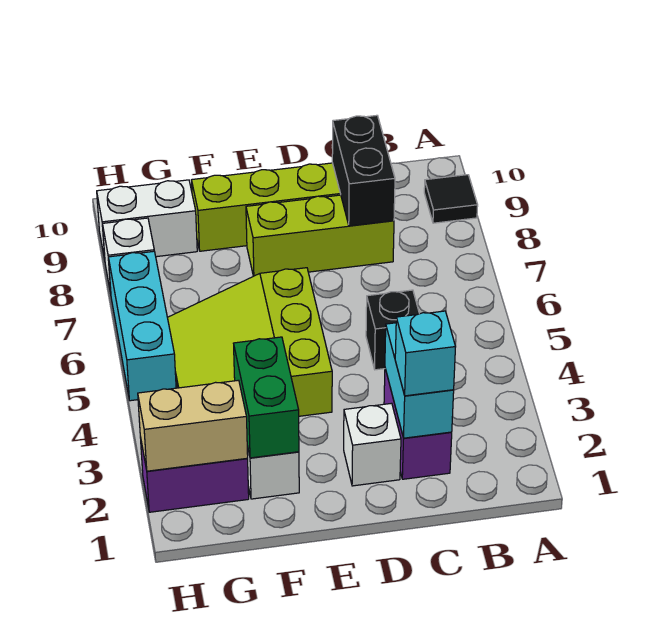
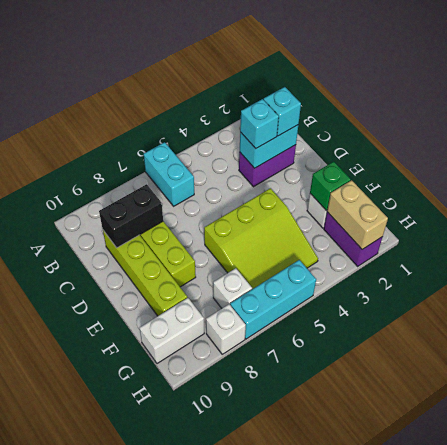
none -> cyan brick A6:B6 level 1
black tile A9 level 1 -> none
none -> cyan brick C3 level 3
black brick C5 level 1 -> none
white brick D2 level 1 -> white brick G7 level 1
green brick F2:F3 level 2 -> green brick F2 level 2
white brick G9:H9 level 1 -> white brick G9:G10 level 1

